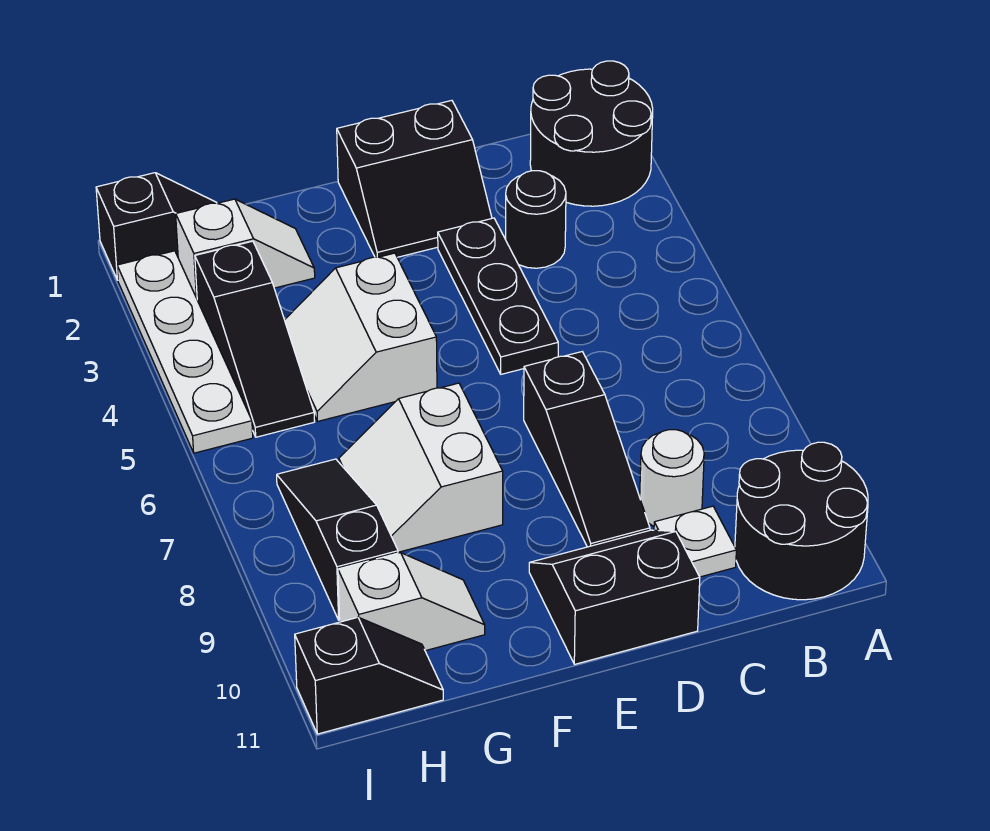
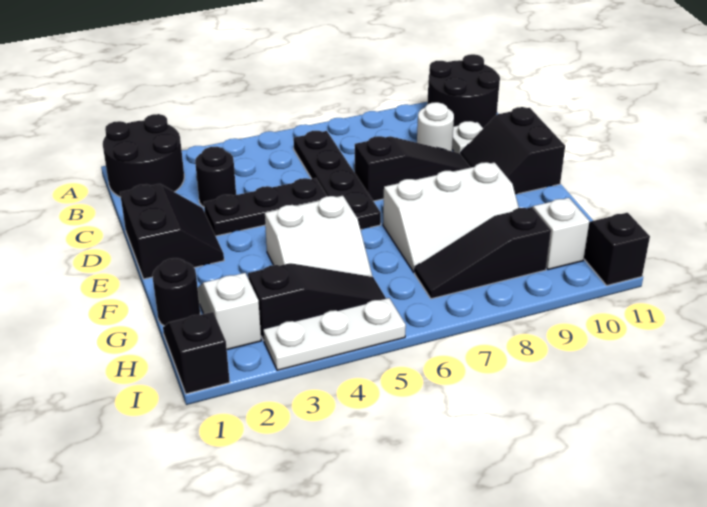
none -> black plate B6:E6 level 1
white slope F7:G8 level 1 top F -> white slope F7:G9 level 1 top F
none -> black round brick G1 level 1
white plate I2:I5 level 1 -> white plate I3:I5 level 1

